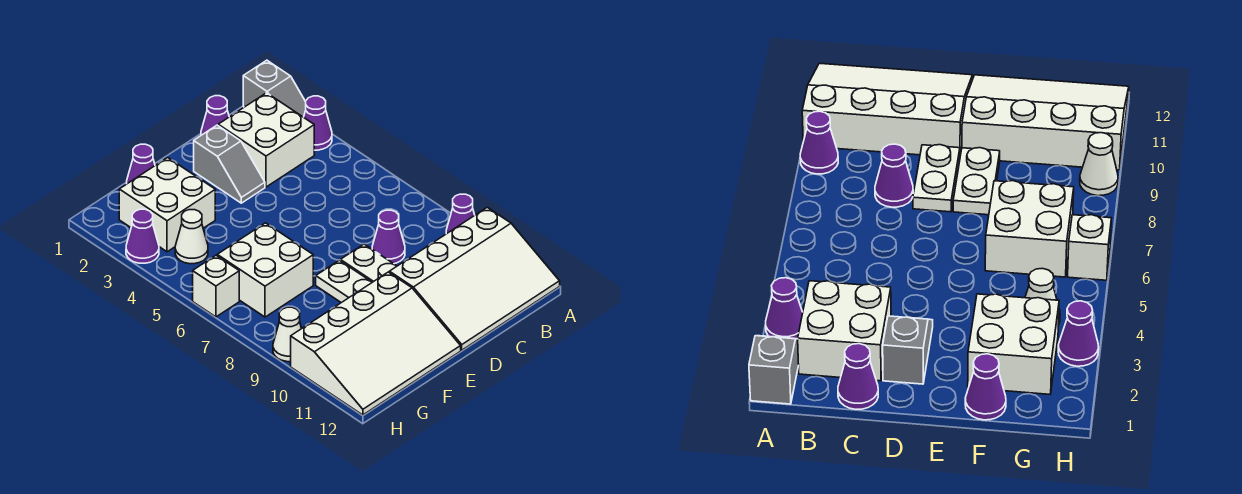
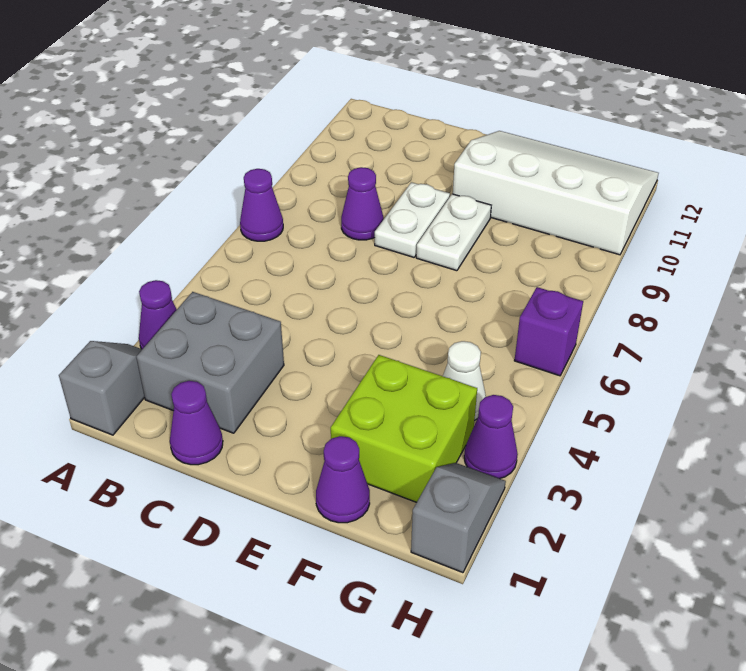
purple cone A9 level 1 -> purple cone A7 level 1
white slope A10:D12 level 1 top 10 -> none
white brick B2:C3 level 1 -> grey brick B2:C3 level 1
grey slope D2:D3 level 1 top 2 -> grey slope H1:H2 level 1 top 1
white brick F2:G3 level 1 -> lime brick F2:G3 level 1
white brick F6:G7 level 1 -> none
white brick H6 level 1 -> purple brick H6 level 1
white cone H9 level 1 -> none

